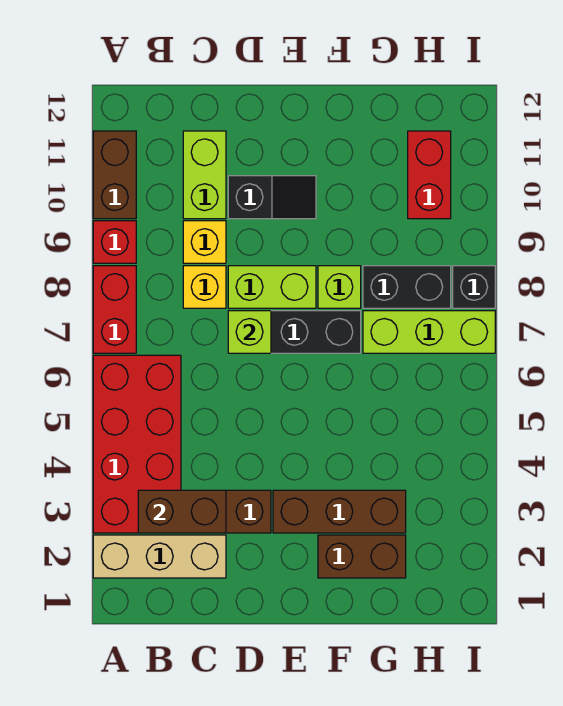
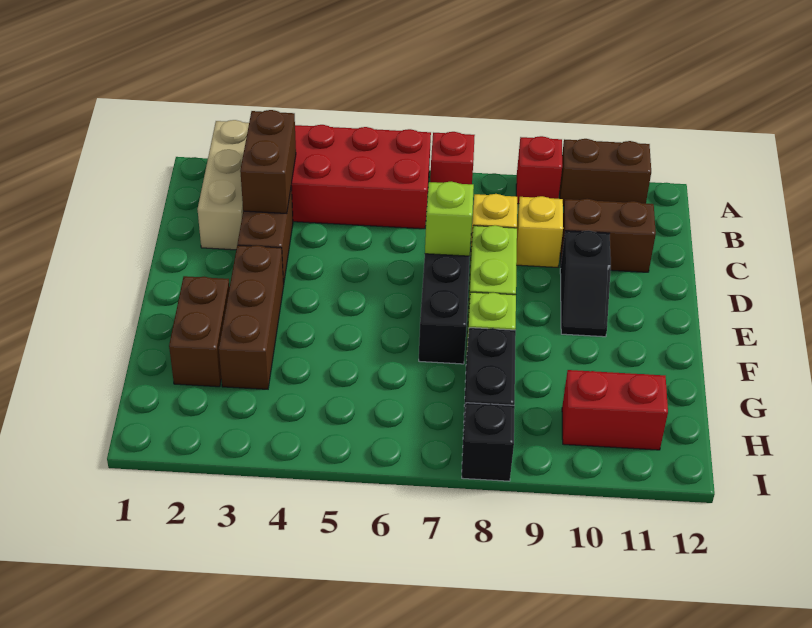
red brick A7:A8 level 1 -> red brick A7 level 1
lime brick C10:C11 level 1 -> brown brick C10:C11 level 1
lime brick G7:I7 level 1 -> none

